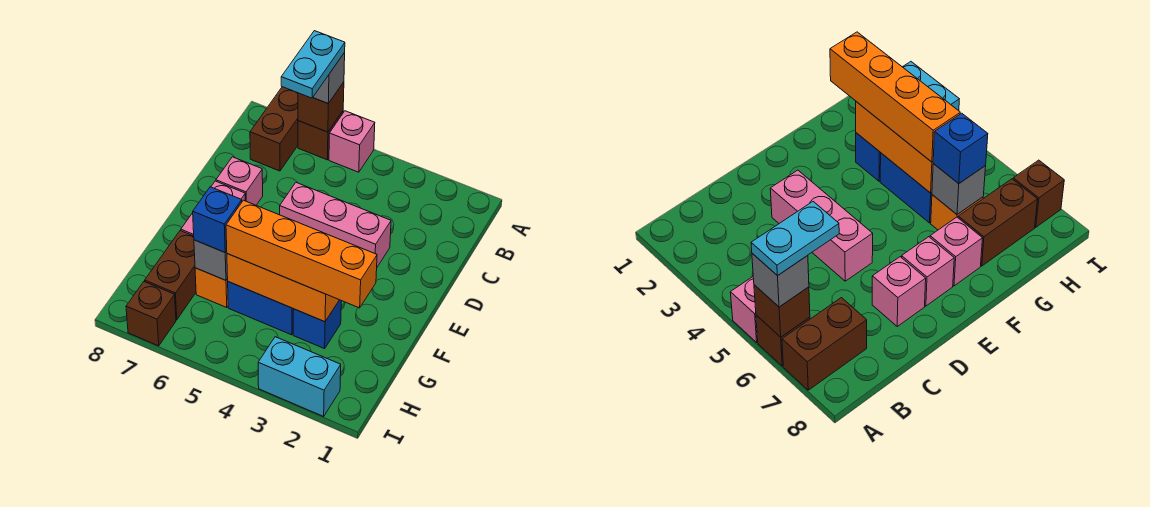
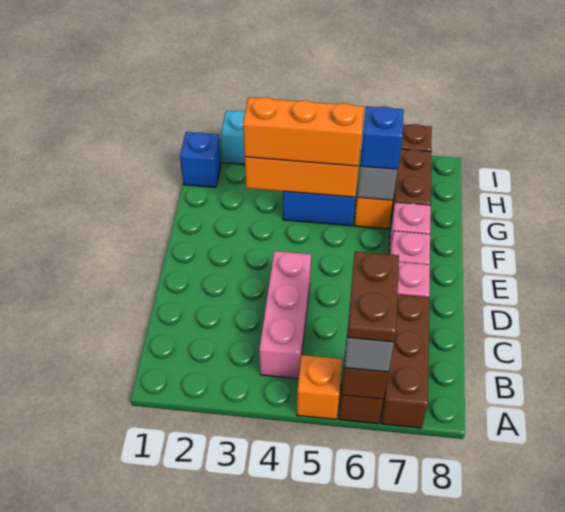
pink brick A5 level 1 -> orange brick A5 level 1
cyan plate A6:B6 level 4 -> brown plate A6:B6 level 4
brown brick A7:B7 level 1 -> brown brick A7:C7 level 1
pink brick D3:D5 level 1 -> pink brick B4:D4 level 1
orange brick G2:G5 level 3 -> orange brick G3:G5 level 3
blue brick G3 level 1 -> blue brick H1 level 1

